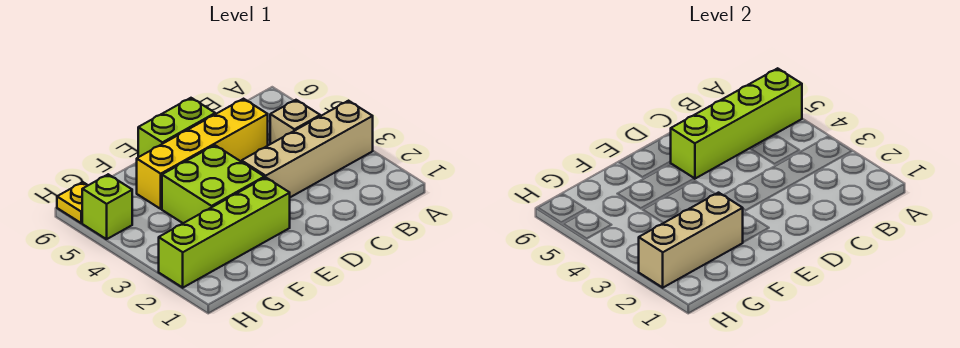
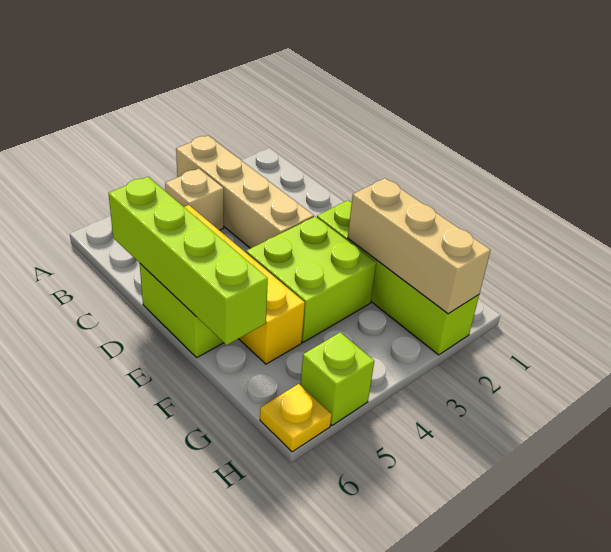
lime brick A5:D5 level 2 -> lime brick C6:F6 level 2

